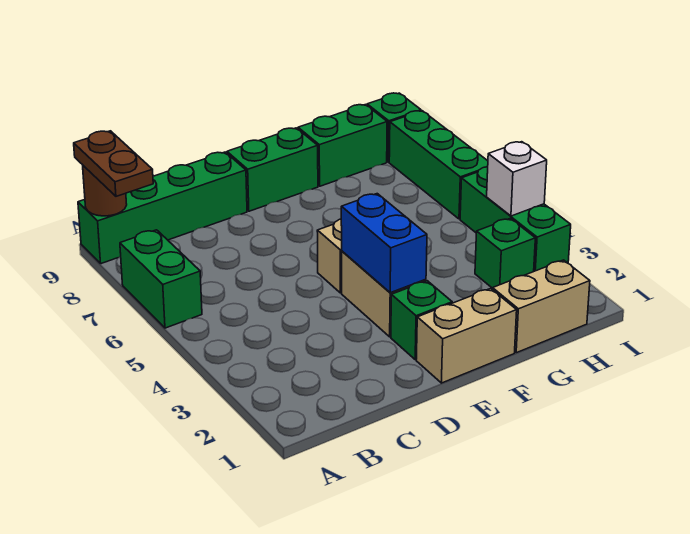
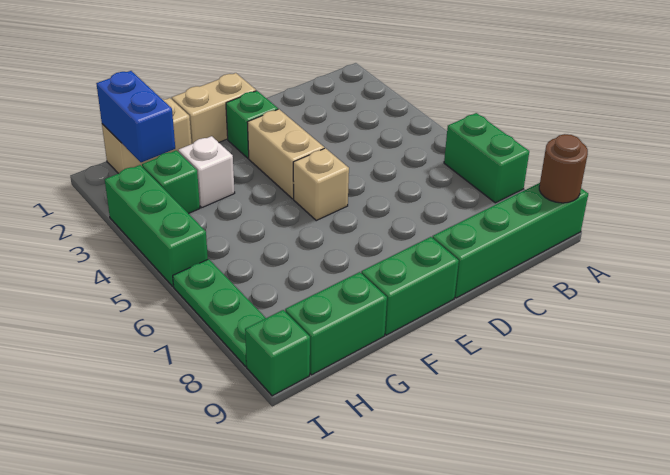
brown plate A8:A9 level 3 -> none
blue brick E3:E4 level 2 -> blue brick H1:H2 level 2
white brick I4 level 2 -> white brick G3 level 1
green brick I6:I8 level 1 -> green plate I6:I8 level 1

